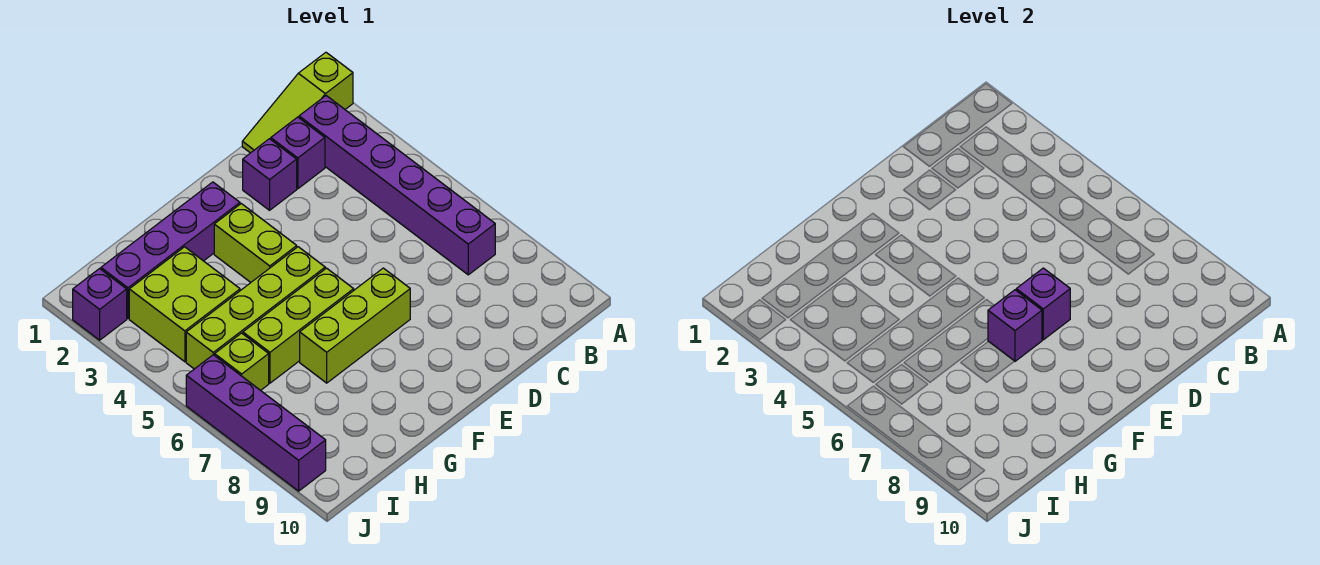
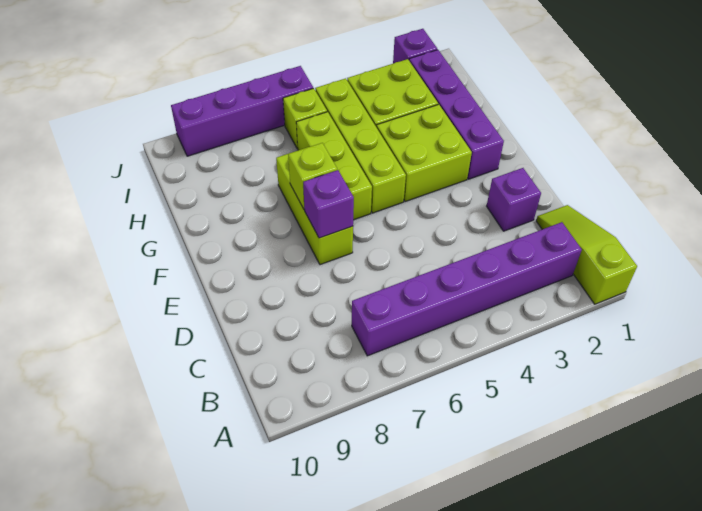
purple brick C2 level 1 -> none
lime brick F3:F4 level 1 -> lime brick F3:G4 level 1
purple brick F7 level 2 -> lime brick F7 level 2

